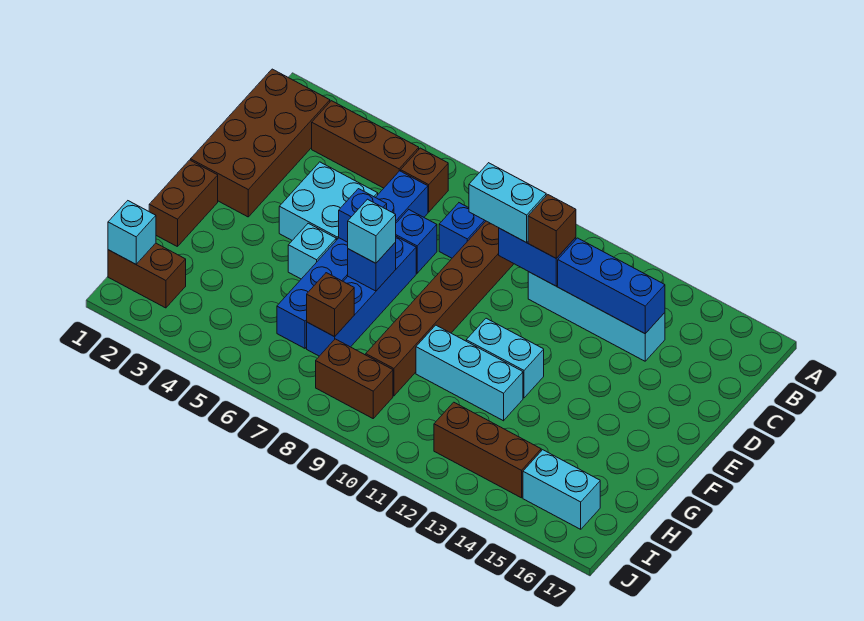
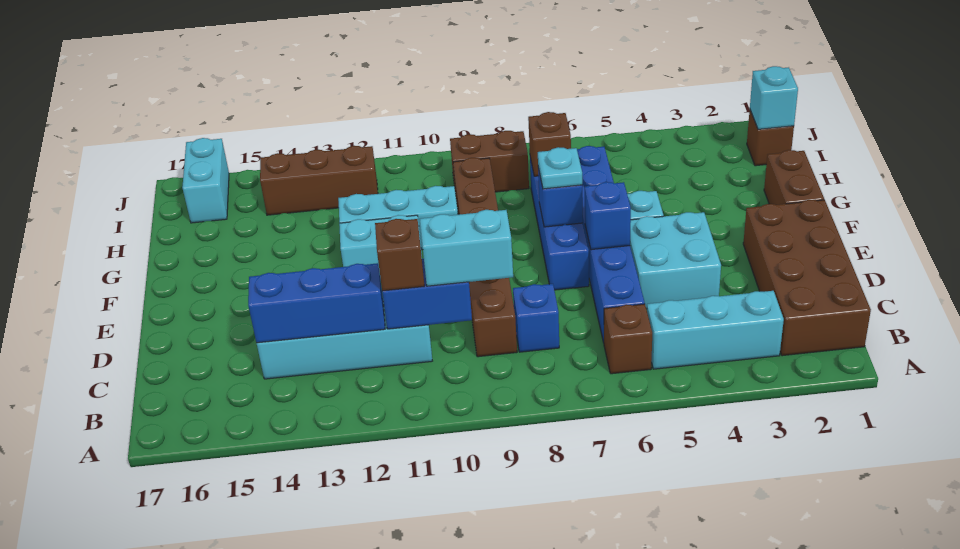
brown brick B3:B5 level 1 -> cyan brick B3:B5 level 1
blue brick D7 level 1 -> none
cyan brick F7 level 3 -> cyan plate F7 level 3
brown brick I1:I2 level 1 -> brown brick I1 level 1
cyan brick I15:I16 level 1 -> cyan brick I16:J16 level 1

